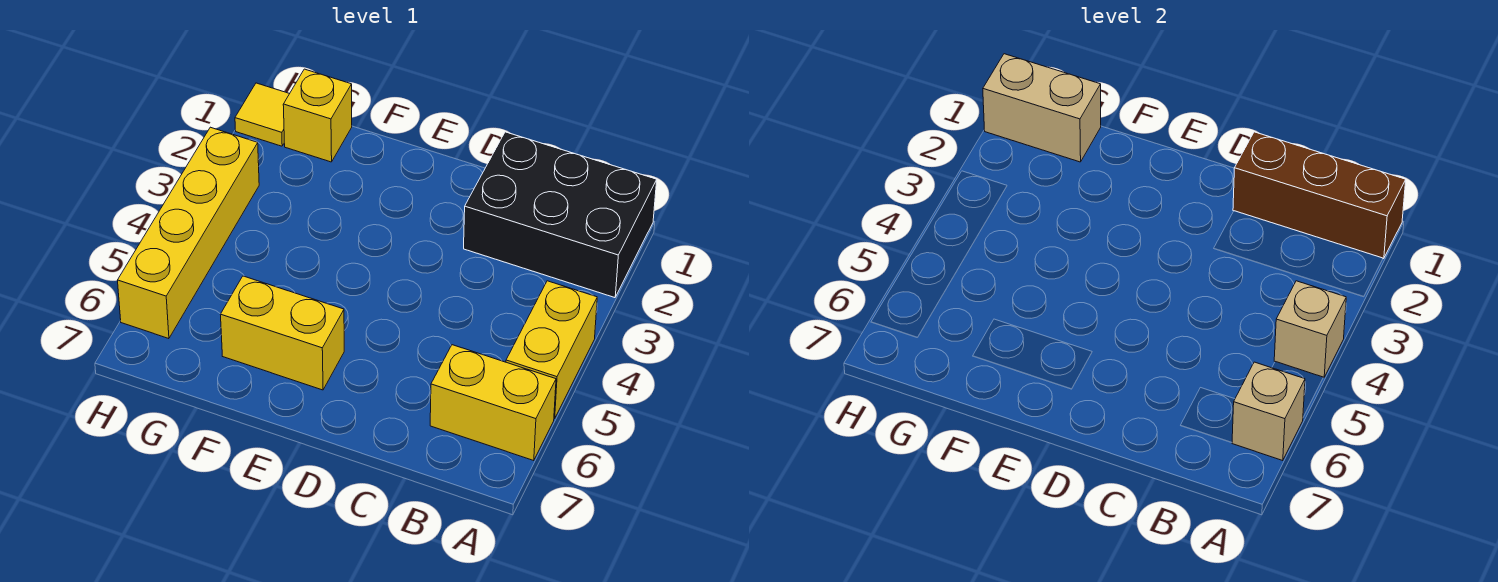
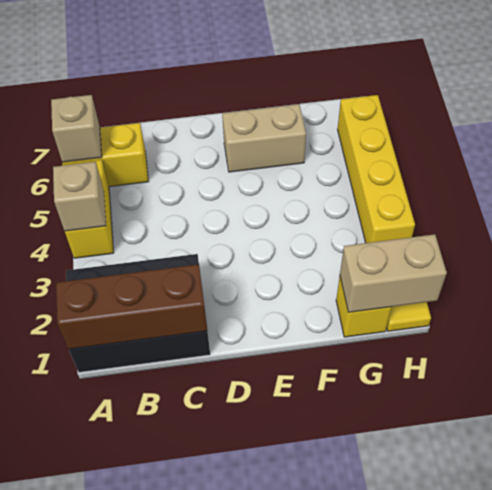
yellow brick E6:F6 level 1 -> tan brick E6:F6 level 1

